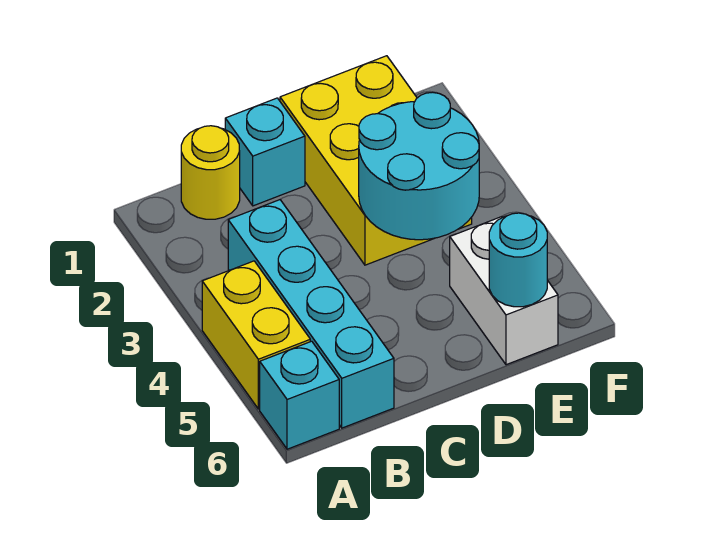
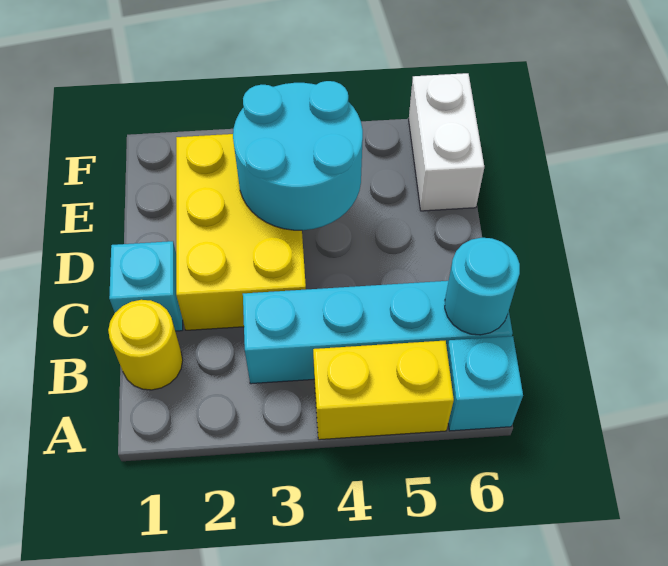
yellow brick D1:E3 level 1 -> yellow brick C2:E3 level 1
white brick E5:E6 level 1 -> white brick E6:F6 level 1
cyan round brick E6 level 2 -> cyan round brick B6 level 2

